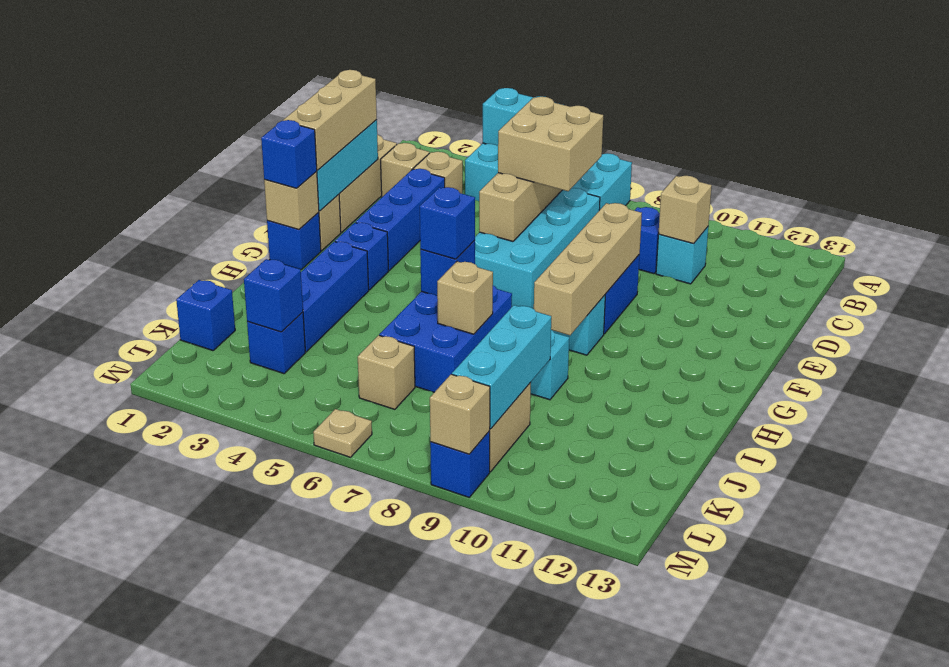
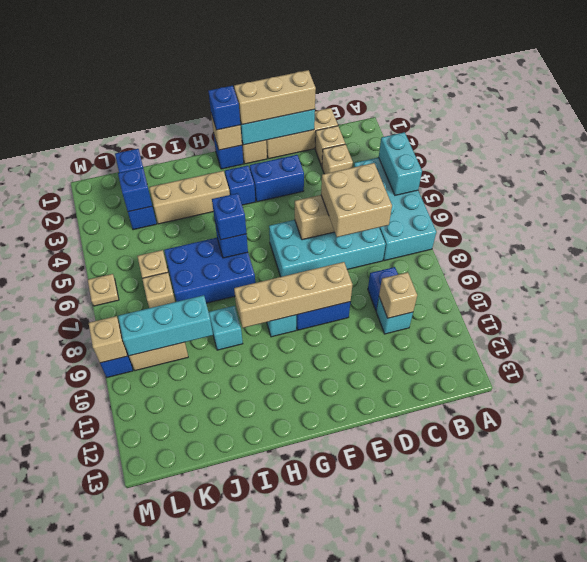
blue brick D3:F3 level 1 -> blue brick E3:F3 level 1
blue brick H3:J3 level 1 -> tan brick H3:J3 level 1
tan brick I7 level 2 -> tan brick K7 level 1

